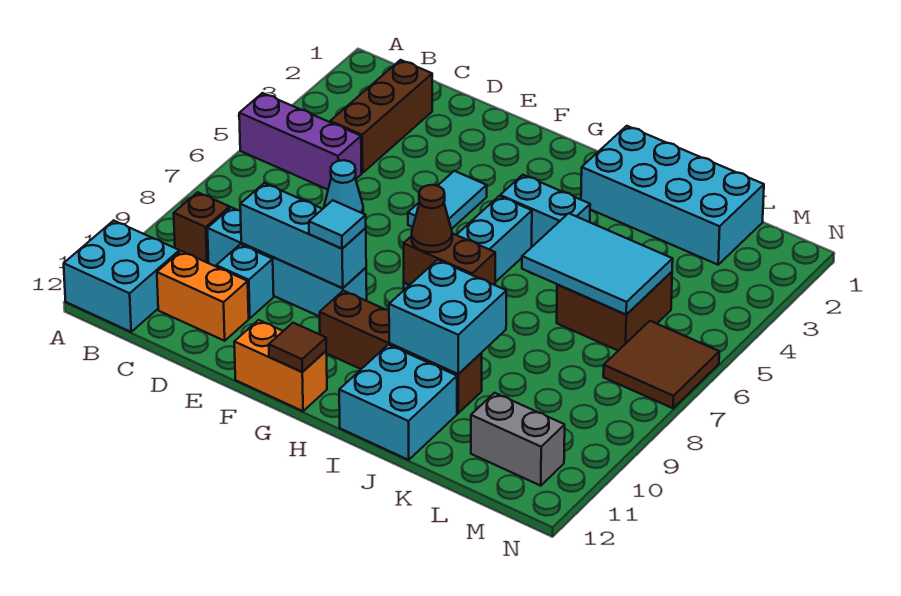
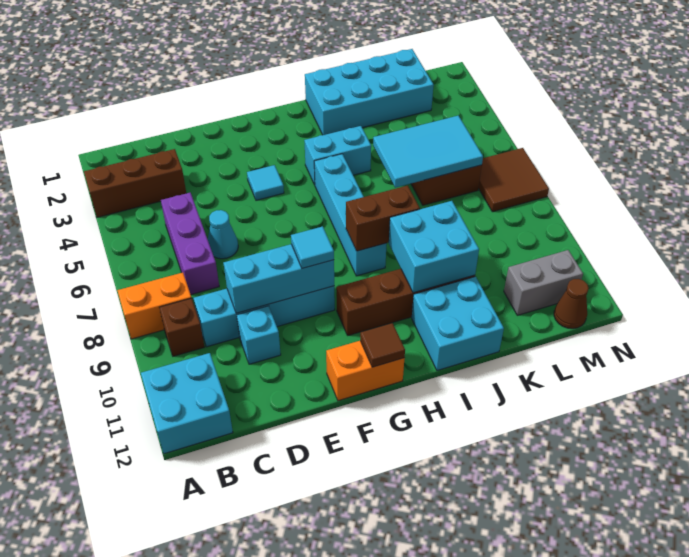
purple brick A5:C5 level 1 -> purple brick C5:C7 level 1
brown brick C2:C4 level 1 -> brown brick A3:C3 level 1
orange brick C11:D11 level 1 -> orange brick A8:B8 level 1
cyan tile F4:F5 level 1 -> cyan tile F4 level 1
brown cone H8 level 3 -> brown cone M12 level 1

